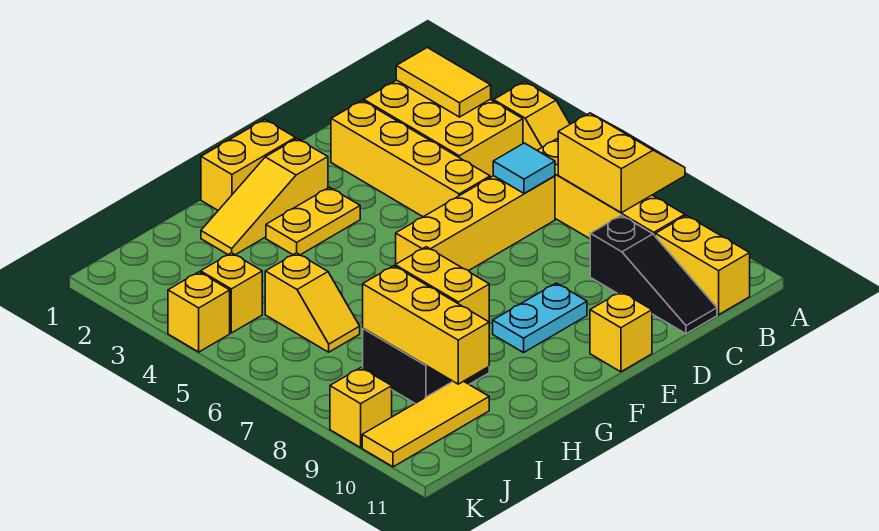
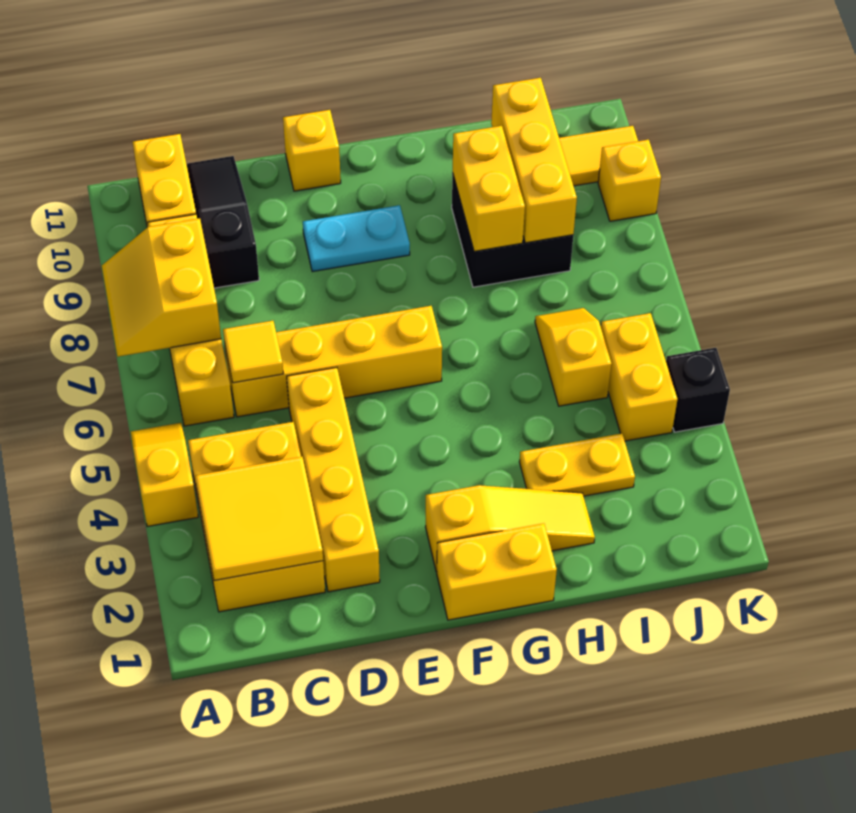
yellow tile B2:B3 level 2 -> yellow tile B2:C3 level 2
cyan tile C6 level 2 -> yellow tile C6 level 2
yellow plate F3:G3 level 1 -> yellow plate H3:I3 level 1
yellow brick J4 level 1 -> yellow brick J4:J5 level 1
yellow brick K4 level 1 -> black brick K4 level 1

